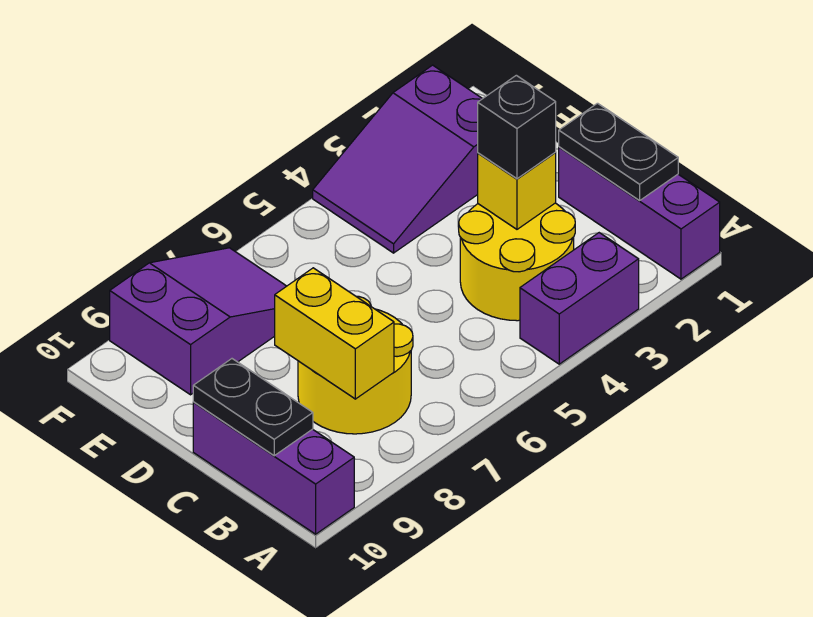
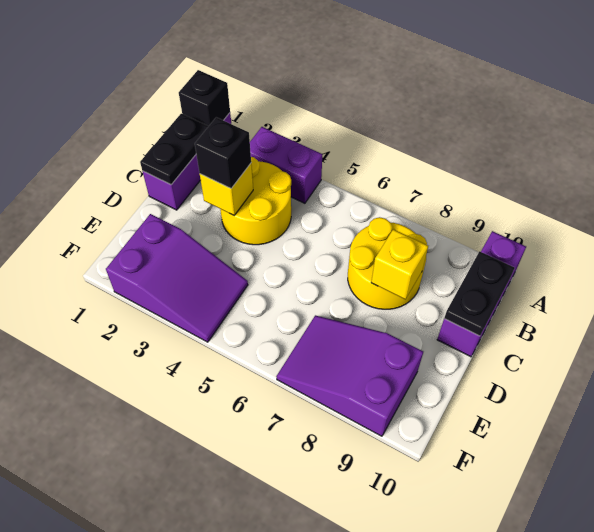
none -> black brick A1 level 2
yellow brick B8:C8 level 2 -> yellow brick C8 level 2

